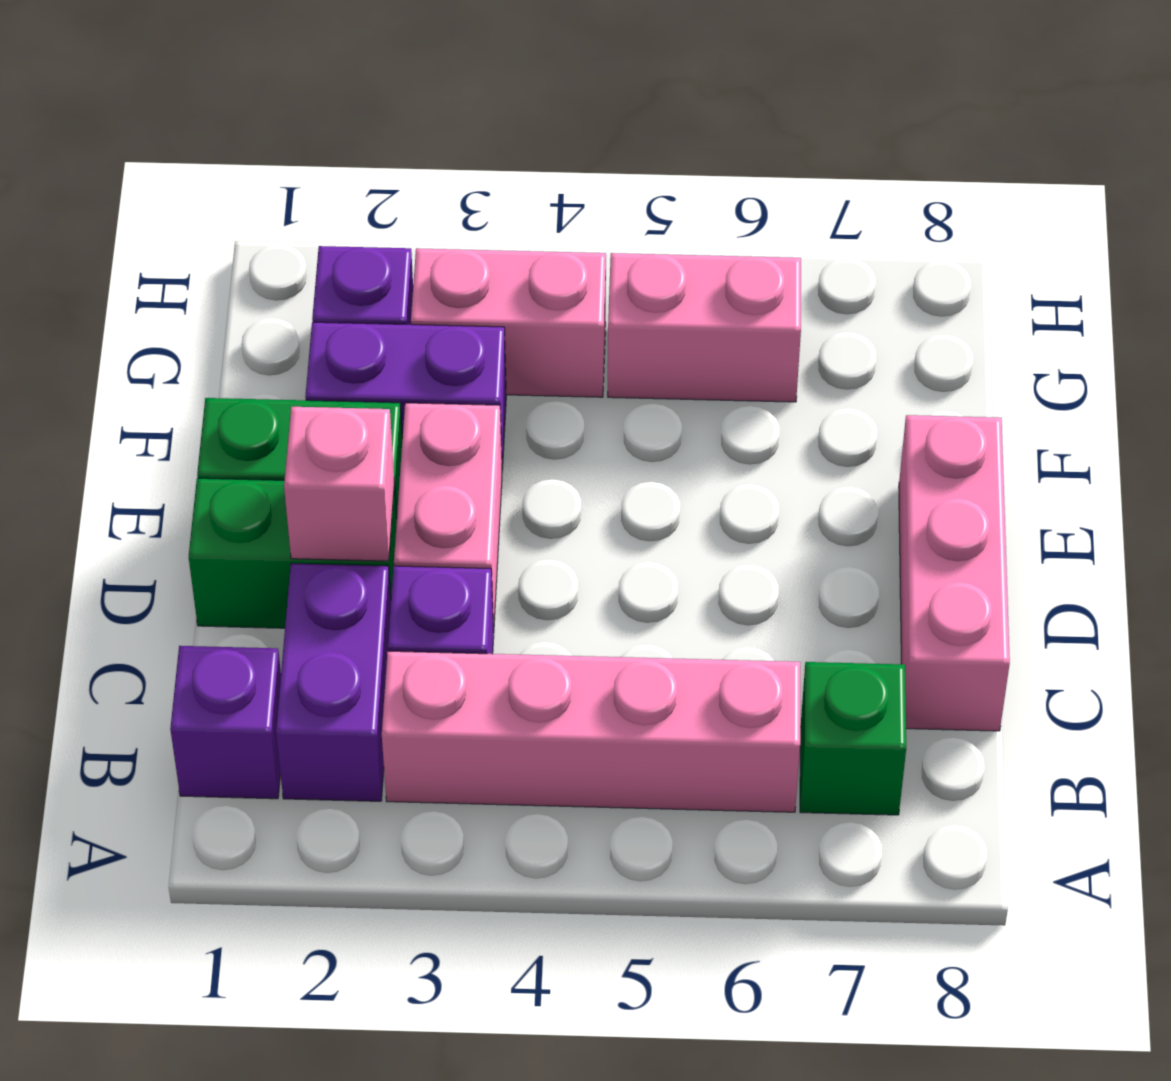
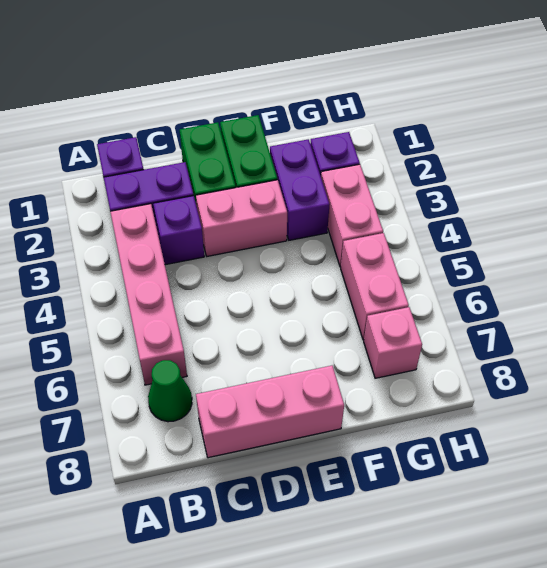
green brick B7 level 1 -> green cone B7 level 1
pink brick D2 level 2 -> pink brick G7 level 1

